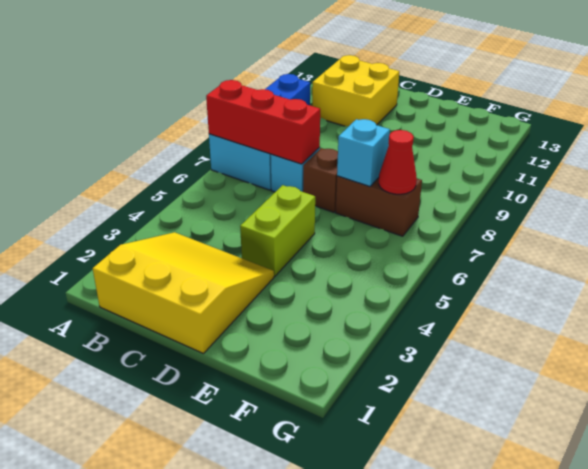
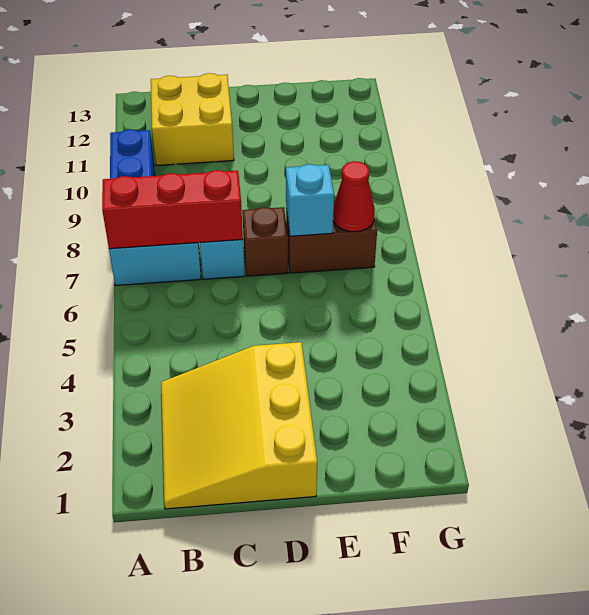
yellow slope B1:D3 level 1 top 1 -> yellow slope B1:D3 level 1 top D
lime brick D4:D5 level 1 -> none

